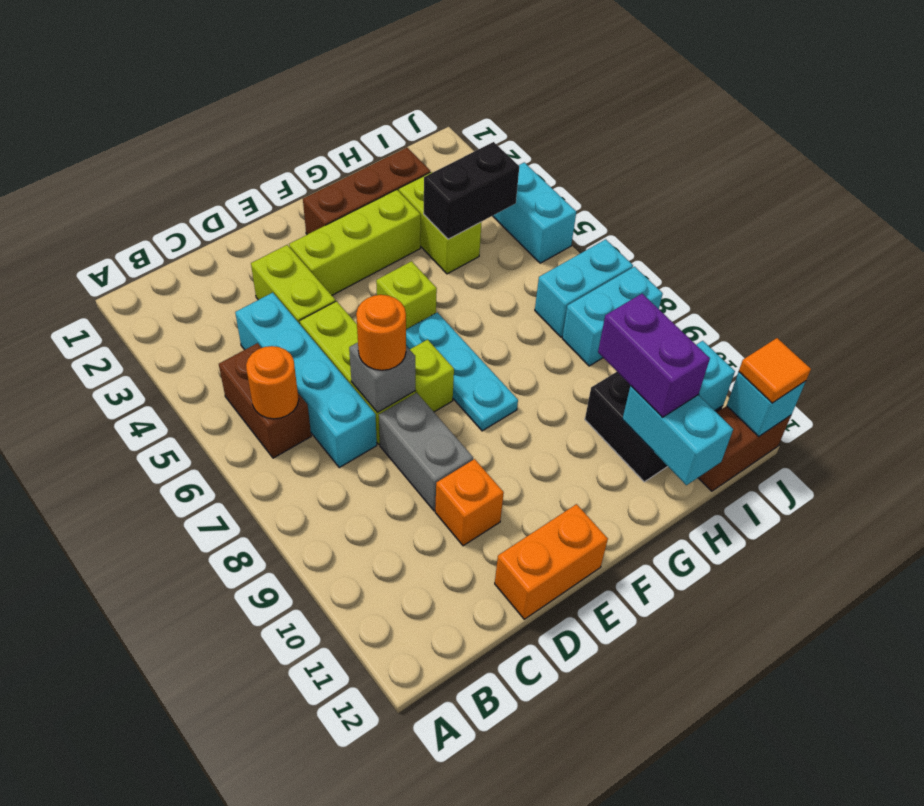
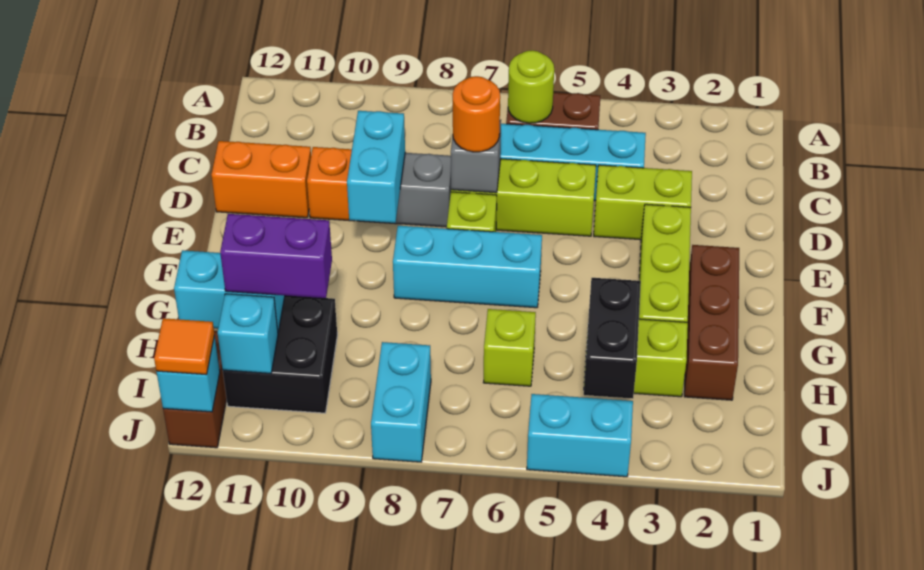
orange round brick B6 level 2 -> lime round brick B6 level 2
orange brick D12:E12 level 1 -> orange brick D11:D12 level 1
lime brick F5 level 1 -> lime brick H6 level 1
cyan plate F6:F8 level 1 -> cyan brick F6:F8 level 1
cyan brick I7:J7 level 1 -> cyan brick D9:E9 level 2

